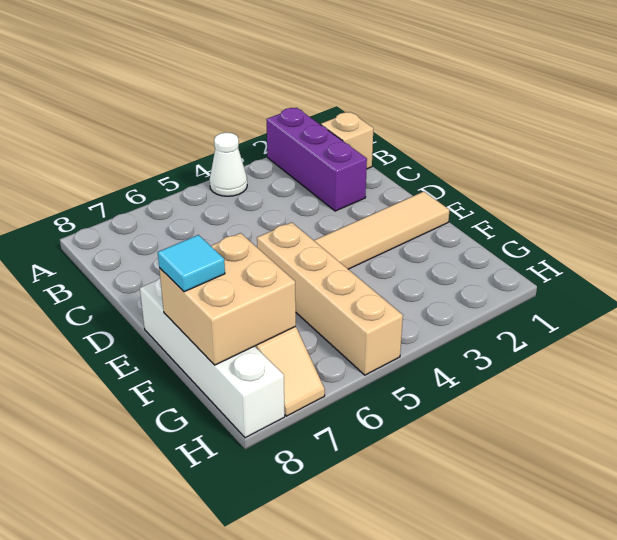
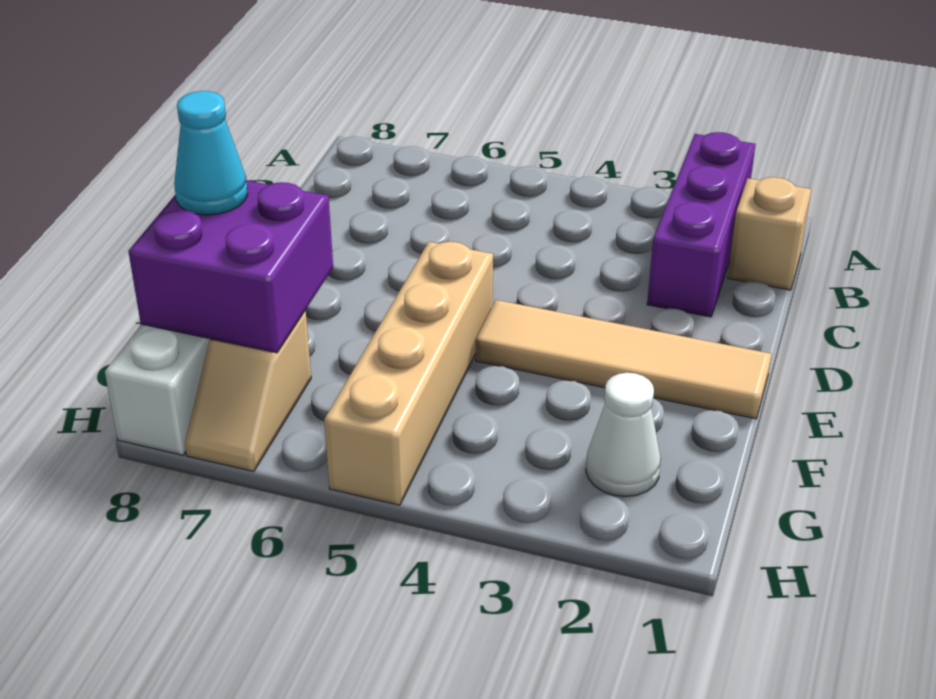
white cone A4 level 1 -> white cone G2 level 1
tan brick F7:G8 level 2 -> purple brick F7:G8 level 2
cyan tile F8 level 3 -> cyan cone F8 level 3

